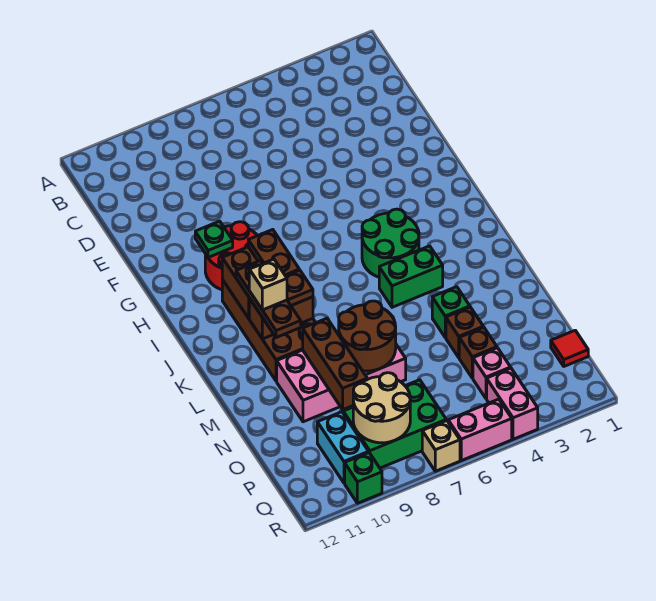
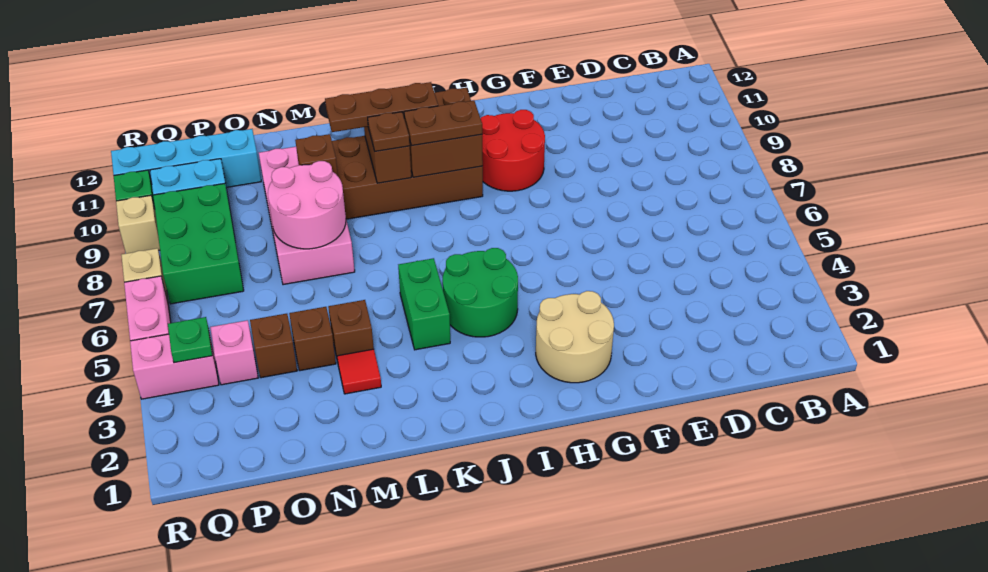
green plate G10 level 2 -> green plate Q4 level 2
tan brick K10 level 4 -> tan brick R9 level 1
green brick M4 level 1 -> brown brick M4 level 1
brown round brick M7:N8 level 2 -> pink round brick M7:N8 level 2
brown brick M9:O9 level 2 -> brown brick M9 level 2
none -> cyan brick O11:R11 level 1
red tile P1 level 1 -> red tile M3 level 1
tan round brick P8:Q9 level 2 -> tan round brick G2:H3 level 1

